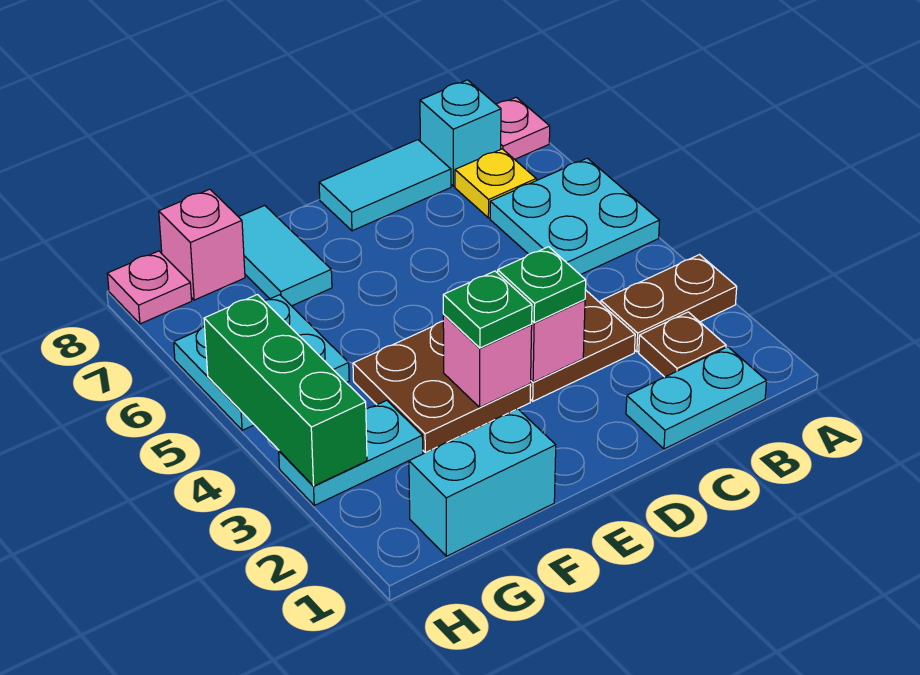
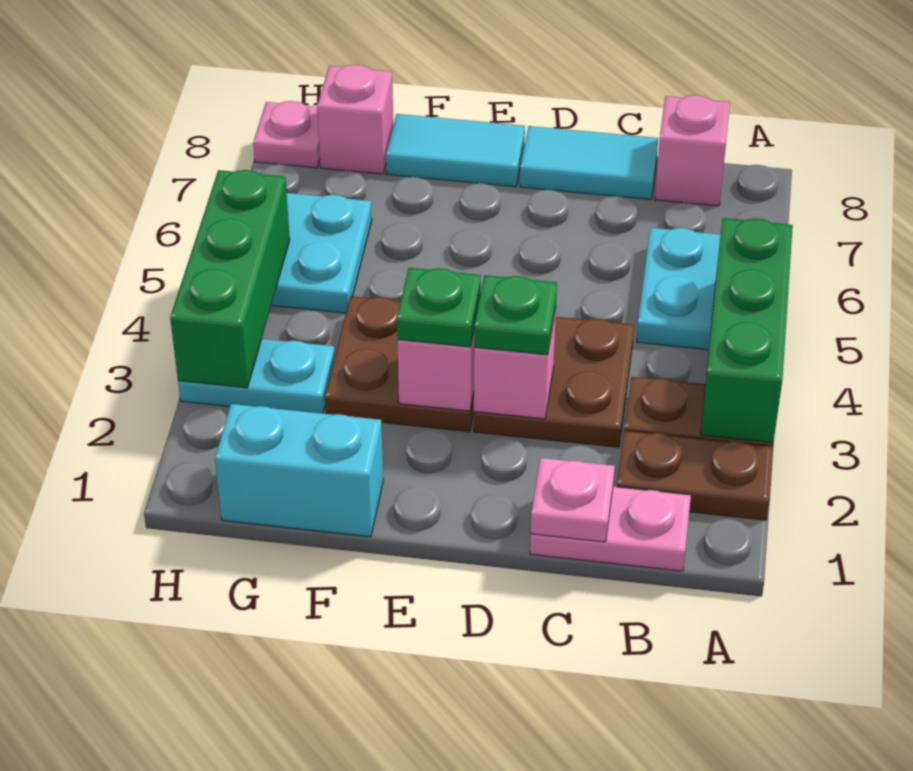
none -> green brick A3:A5 level 2
pink plate A8 level 1 -> pink plate C1 level 2
cyan plate B1:C1 level 1 -> pink plate B1:C1 level 1
brown plate B2 level 1 -> brown plate A2:B2 level 1
yellow plate B7 level 1 -> none
cyan brick B8 level 1 -> pink brick B8 level 1
cyan tile F7:F8 level 1 -> cyan tile E8:F8 level 1

